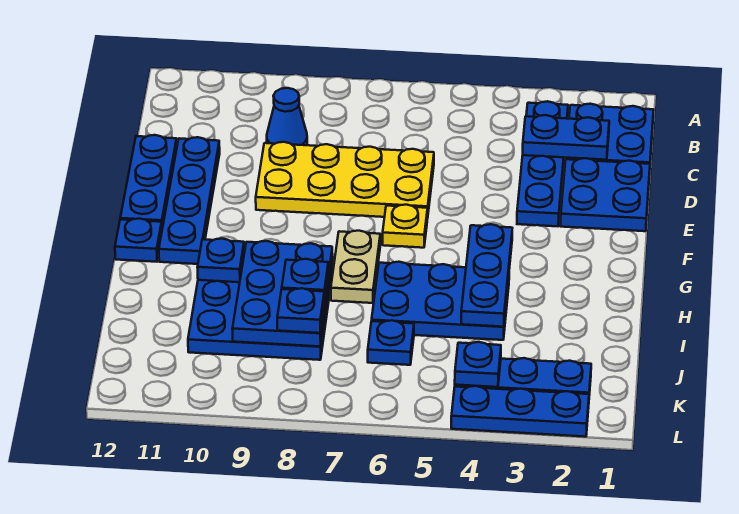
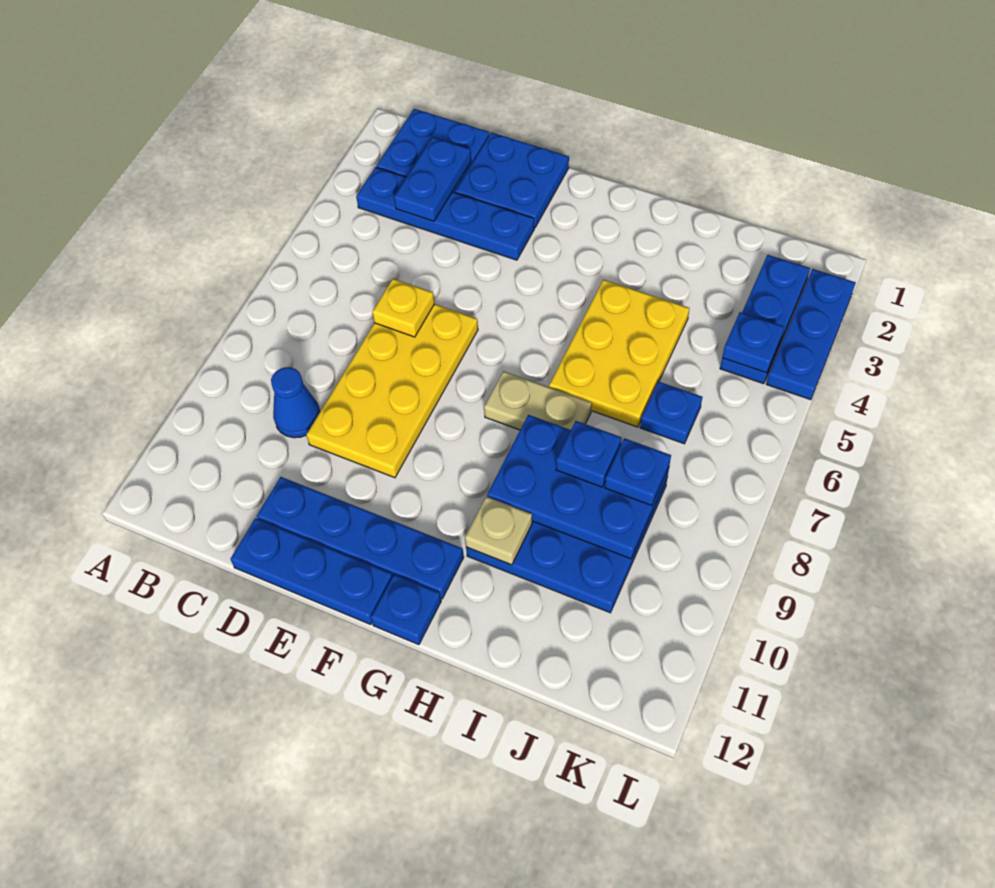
yellow plate F6 level 1 -> yellow plate D6 level 2
blue plate G4:I4 level 2 -> none
blue plate H4:I6 level 1 -> yellow plate H4:I6 level 1
blue plate H10 level 2 -> tan plate H10 level 2

